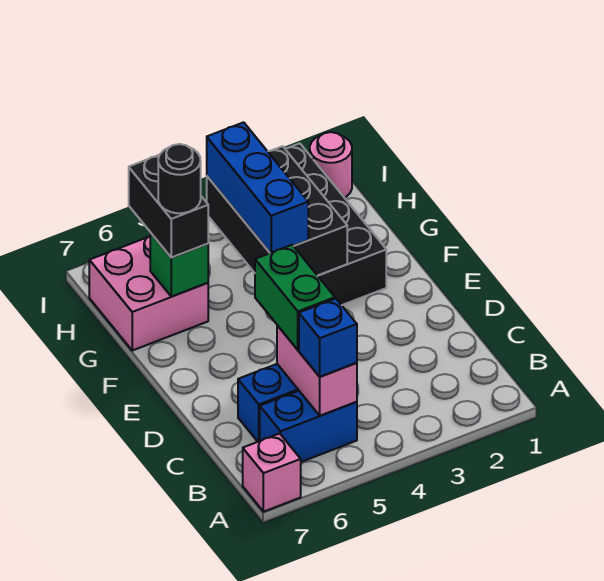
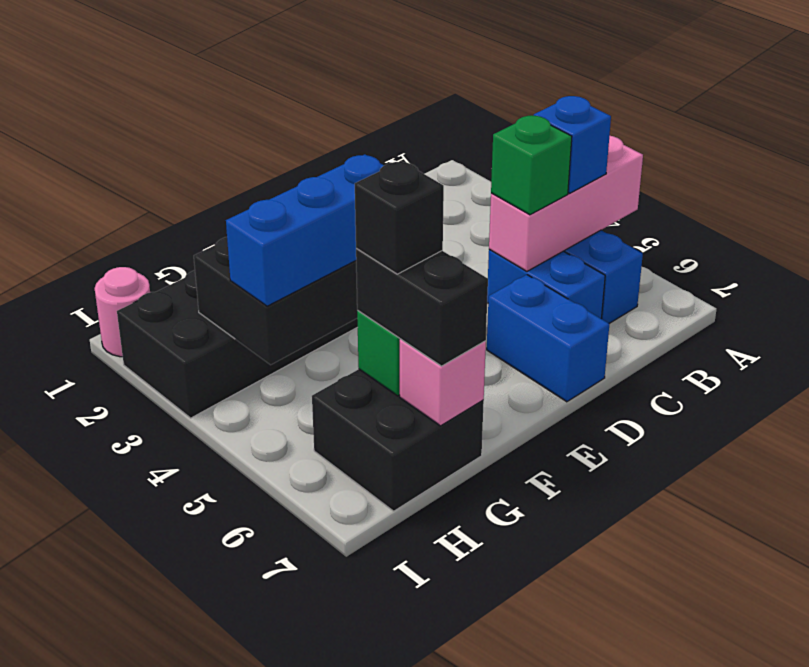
pink brick A7 level 1 -> pink brick G7 level 2
pink brick B5:C5 level 2 -> pink brick A5:C5 level 2
green brick C5:D5 level 3 -> green brick C5 level 3
none -> blue brick D6:D7 level 1
pink brick G6:H7 level 1 -> black brick G6:H7 level 1
black brick G6:H6 level 3 -> black brick G6:G7 level 3
black round brick G6 level 4 -> black brick G6 level 4

